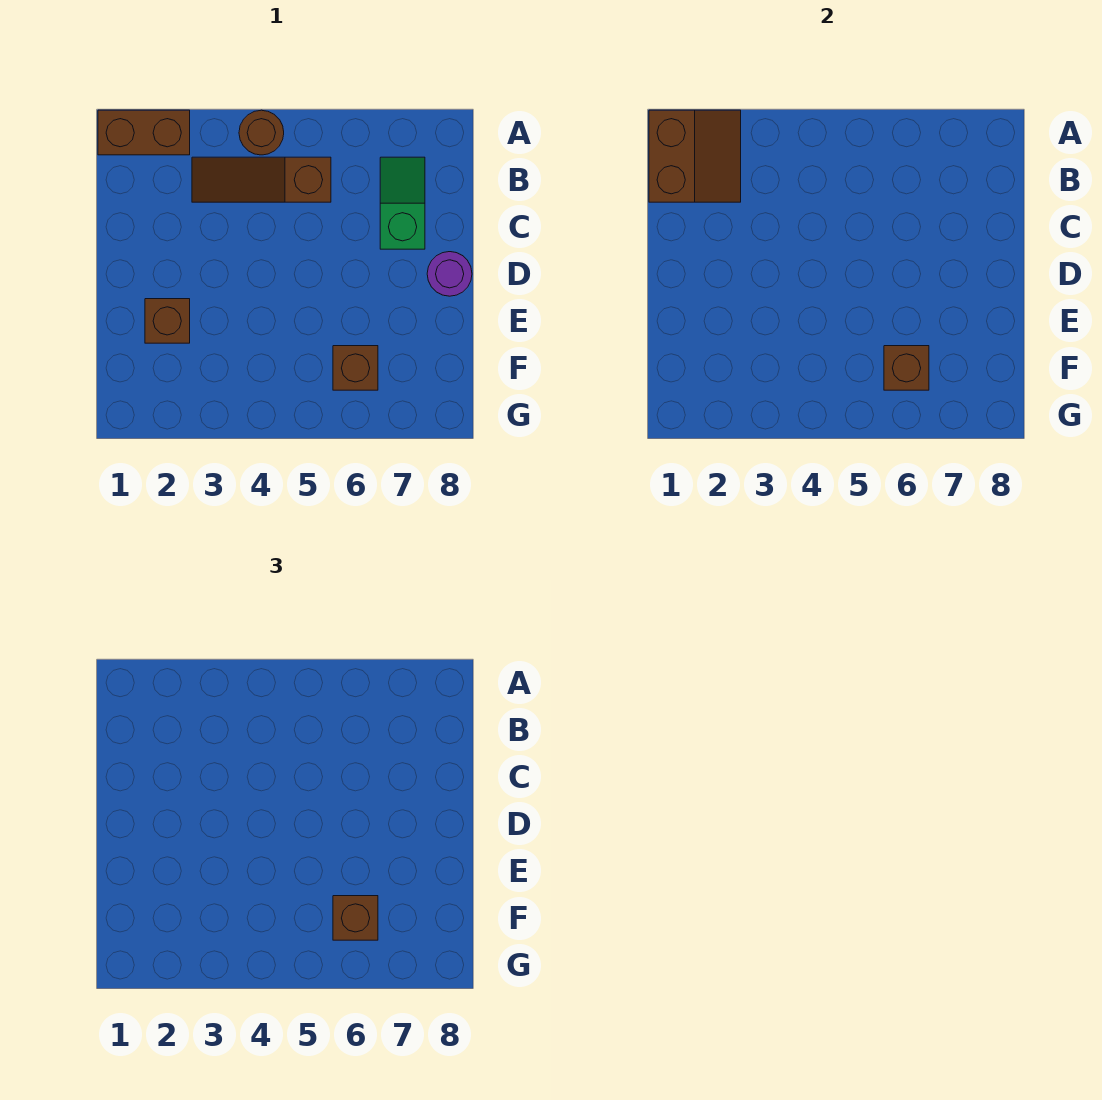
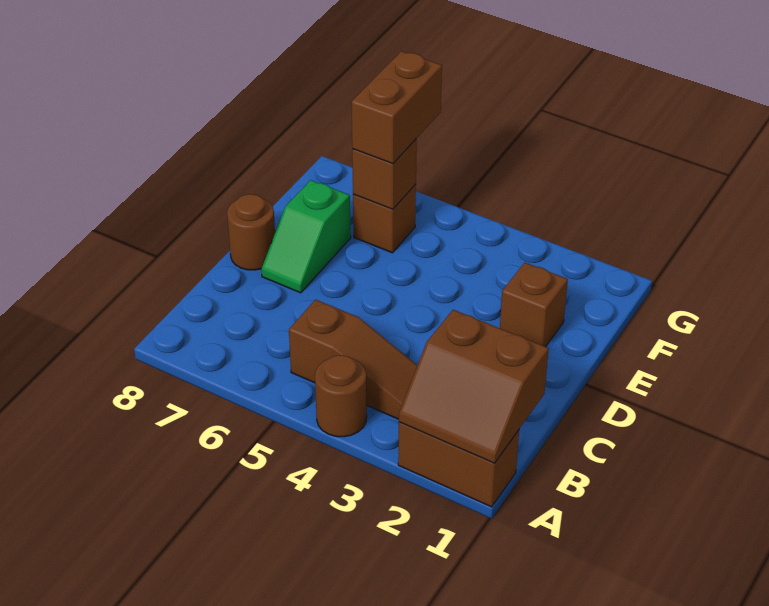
brown slope A1:B2 level 2 top 1 -> brown slope A1:B2 level 2 top B
green slope B7:C7 level 1 top C -> green slope D7:E7 level 1 top E
purple round brick D8 level 1 -> brown round brick D8 level 1
brown brick F6 level 3 -> brown brick F6:G6 level 3

